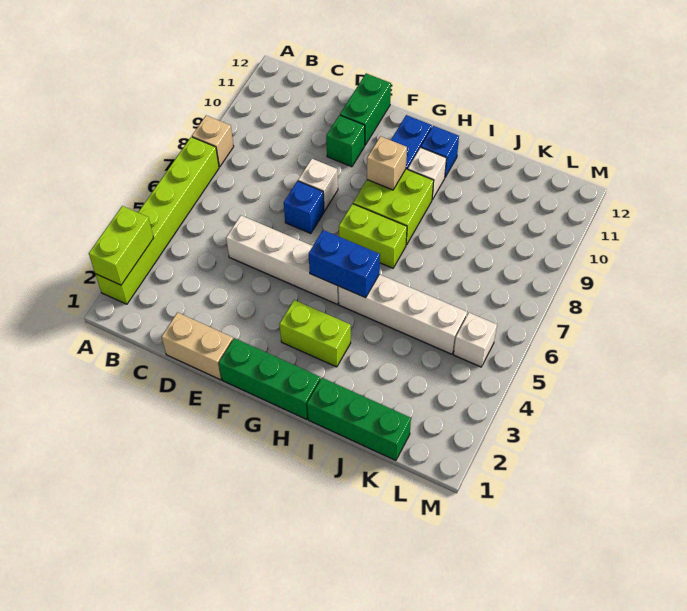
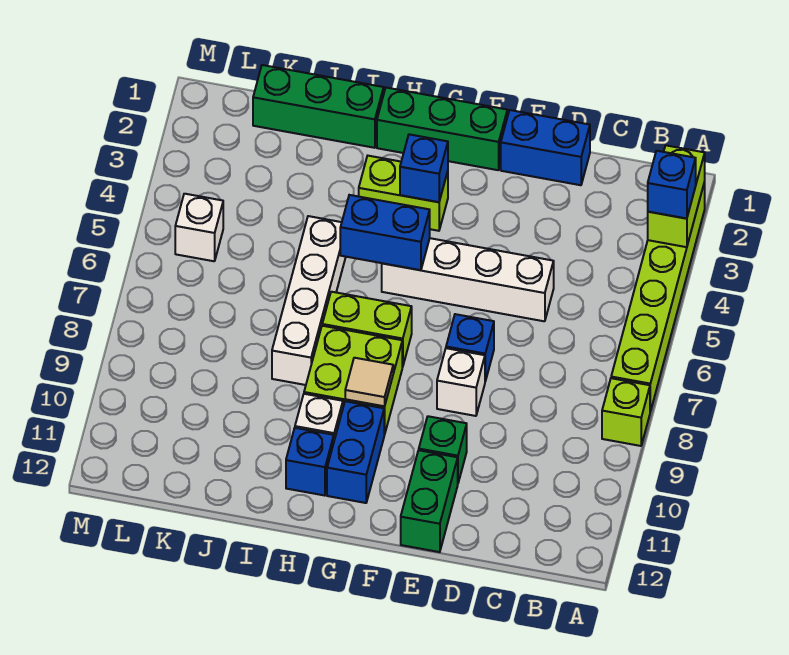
none -> blue brick A3 level 3
tan brick A8 level 1 -> lime brick A8 level 1
tan brick D1:E1 level 1 -> blue brick D1:E1 level 1
none -> blue brick G3 level 2
tan brick G9 level 2 -> tan tile G9 level 2
white brick H5:K5 level 1 -> white brick I5:I8 level 1

